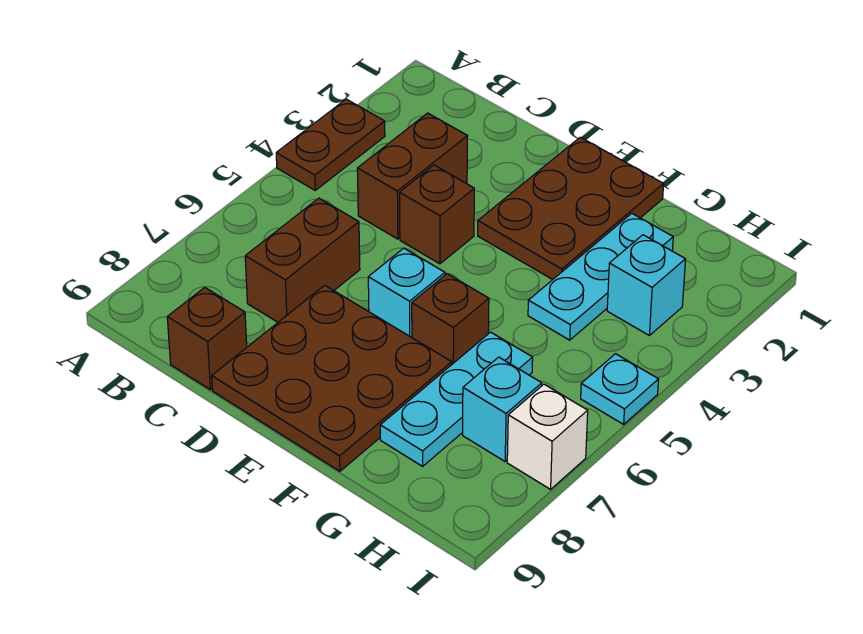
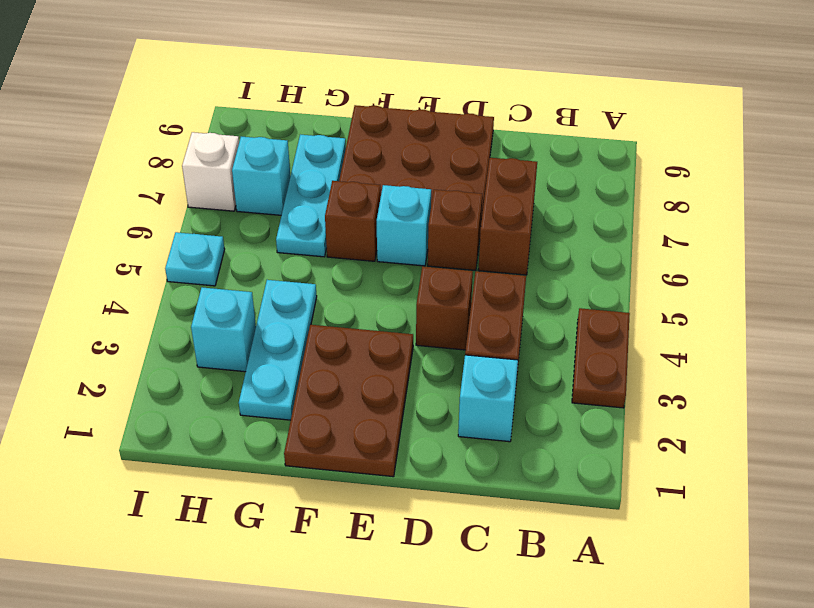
none -> cyan brick C2 level 1
brown brick C9 level 1 -> brown brick D6 level 1

